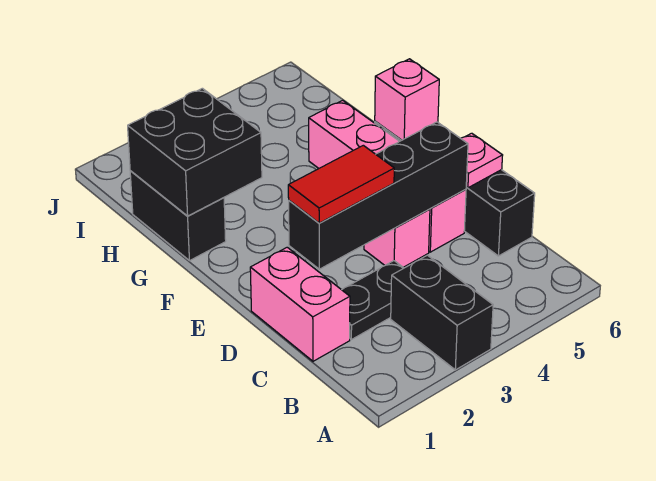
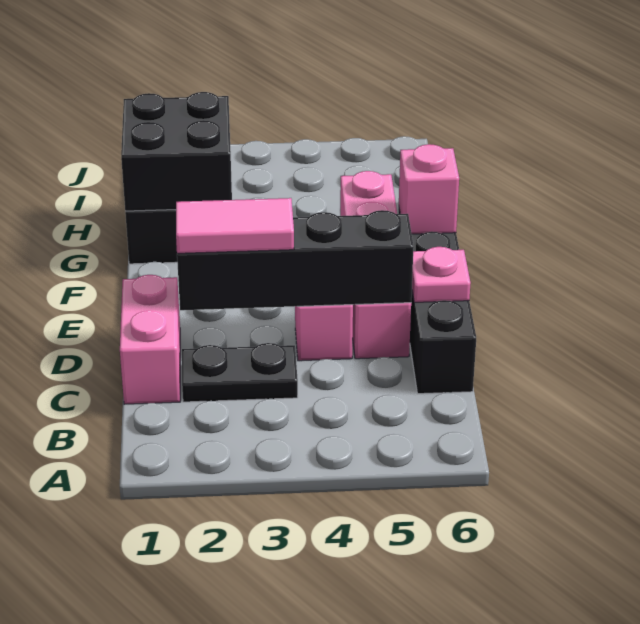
black brick A3:B3 level 1 -> none
red tile D2:D3 level 3 -> pink tile D2:D3 level 3

